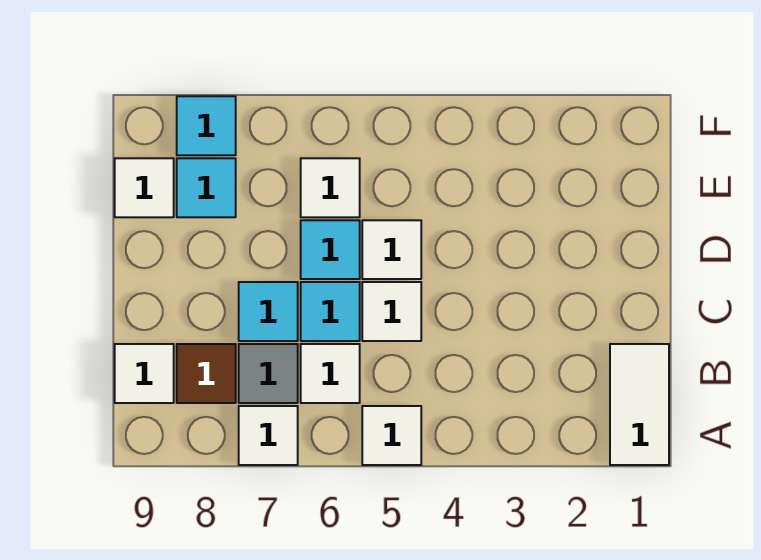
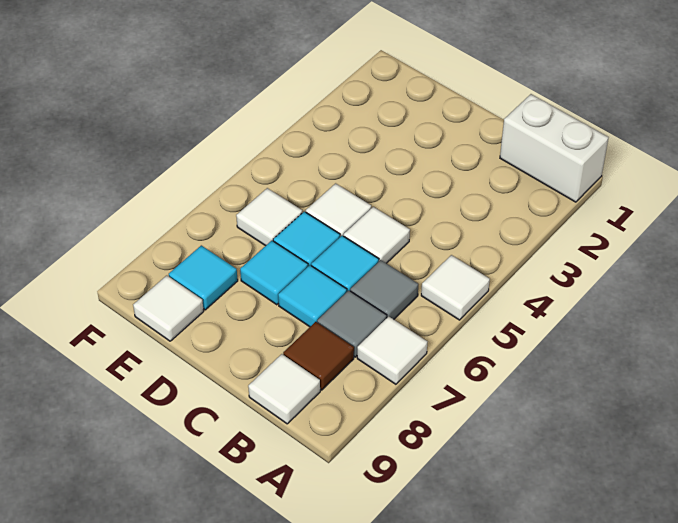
white tile A1:B1 level 1 -> white brick A1:B1 level 1
white tile B6 level 1 -> grey tile B6 level 1
cyan tile F8 level 1 -> cyan tile D7 level 1

